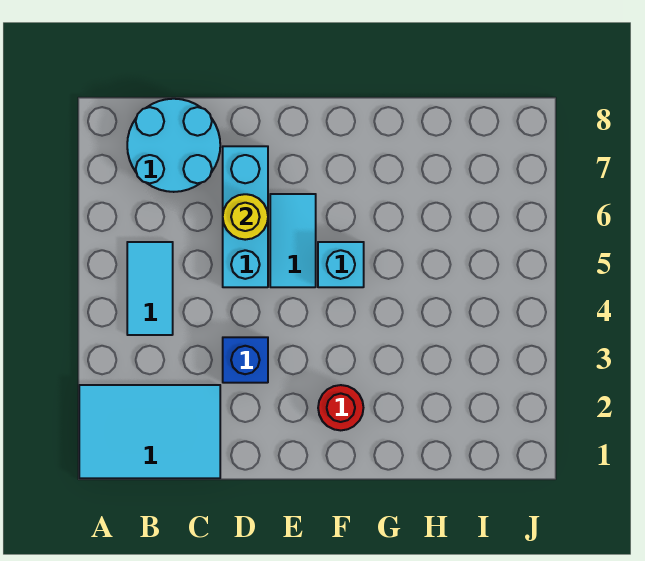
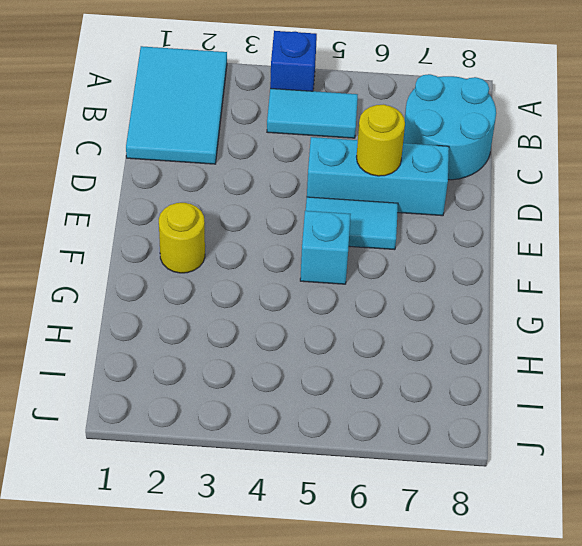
blue brick D3 level 1 -> blue brick A4 level 1
red round brick F2 level 1 -> yellow round brick F2 level 1

